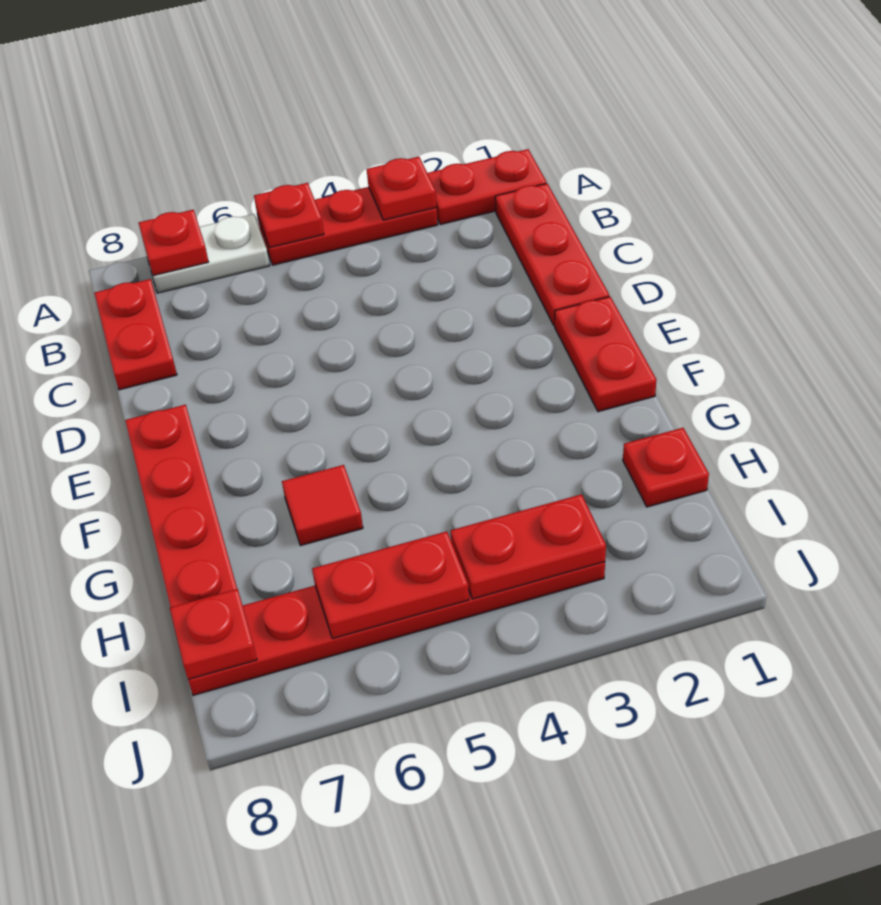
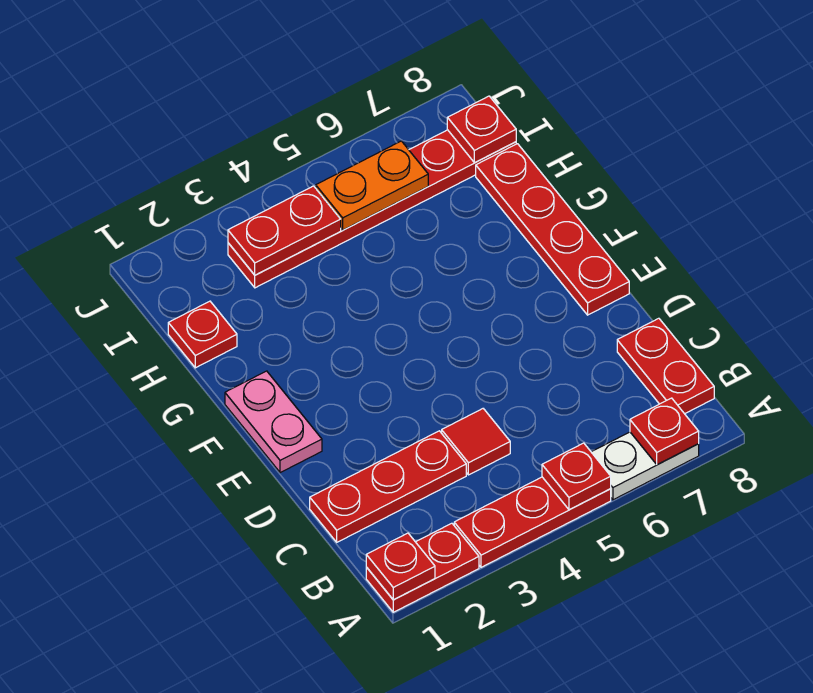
red plate A3 level 2 -> red plate A1 level 2
red plate B1:D1 level 1 -> red plate C1:C3 level 1
red plate E1:F1 level 1 -> pink plate E1:F1 level 1
red tile G6 level 1 -> red tile C4 level 1
red plate I5:I6 level 2 -> orange plate I5:I6 level 2

